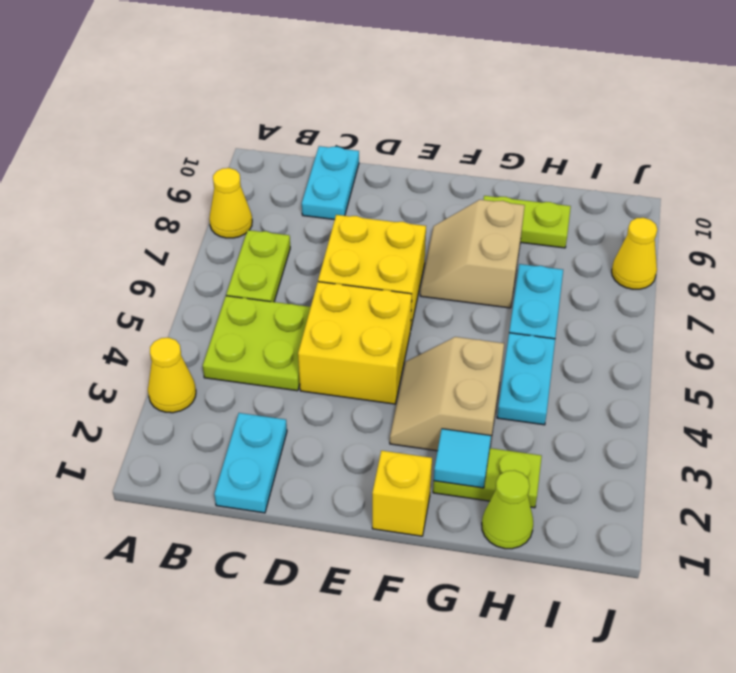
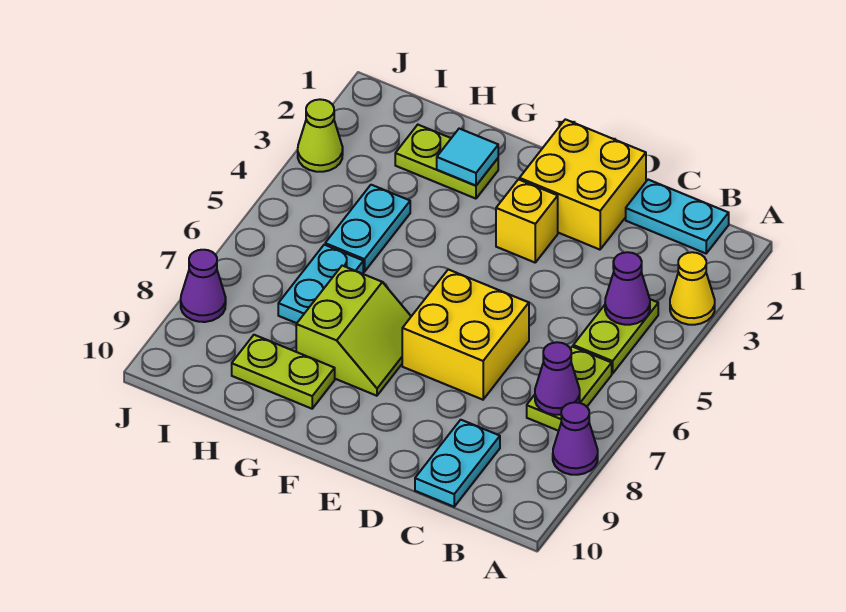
yellow cone A8 level 1 -> purple cone A8 level 1
lime plate B4:C5 level 1 -> lime plate B4:B5 level 1
none -> purple cone B4 level 2
none -> purple cone B7 level 2
cyan plate C1:C2 level 1 -> cyan plate B1:C1 level 1
yellow brick D4:E5 level 1 -> yellow brick D1:E2 level 1
yellow brick F1 level 1 -> yellow brick E3 level 1
tan slope F3:G4 level 1 top G -> none
tan slope F7:G8 level 1 top G -> lime slope F7:G8 level 1 top G
lime cone H1 level 1 -> lime cone J3 level 1
yellow cone J8 level 1 -> purple cone J8 level 1

